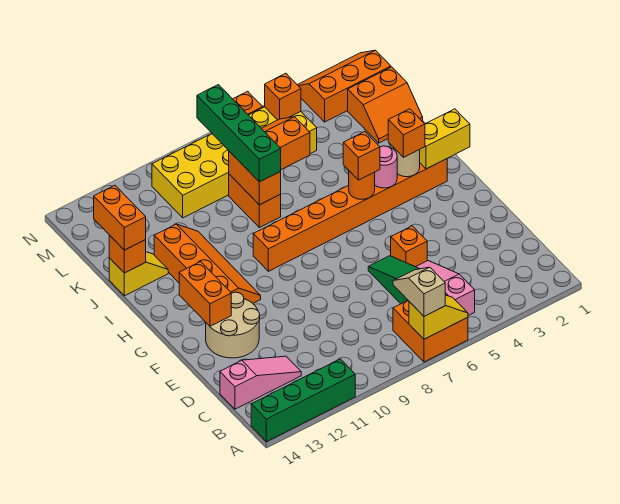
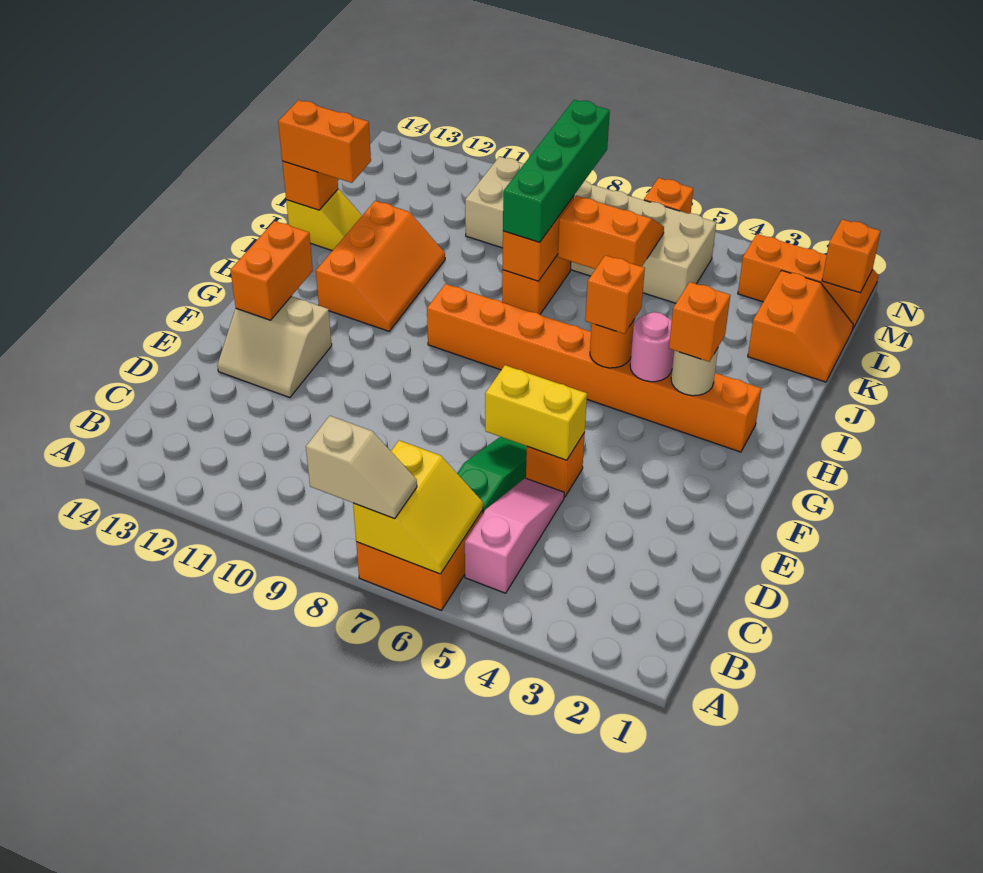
yellow slope A6:A7 level 2 top 7 -> yellow slope A6:B7 level 2 top 7
tan slope A7:B7 level 3 top A -> tan slope A7:A8 level 3 top 8
green brick A11:A14 level 1 -> none
pink slope C12:C14 level 1 top 14 -> none
tan round brick E12:F13 level 1 -> tan slope E12:F13 level 1 top F
orange slope G11:J12 level 1 top 12 -> orange slope H11:J12 level 1 top 12
yellow brick H1:H2 level 2 -> yellow brick E5:E6 level 2
orange brick J14:K14 level 3 -> orange brick J13:J14 level 3
orange slope K1:L2 level 1 top L -> orange slope K1:L2 level 1 top 2
yellow brick L5:M10 level 1 -> tan brick L5:M10 level 1
orange brick M5 level 2 -> orange brick M1 level 2

